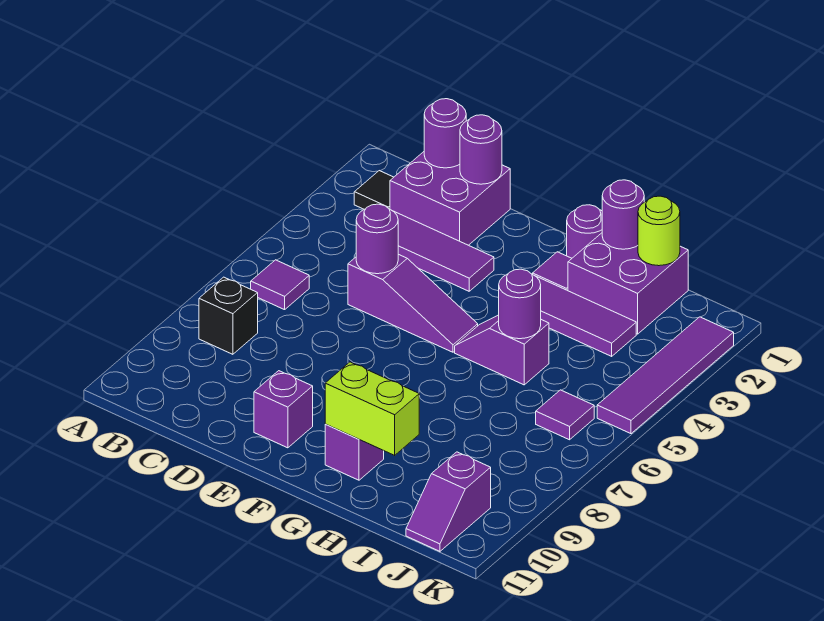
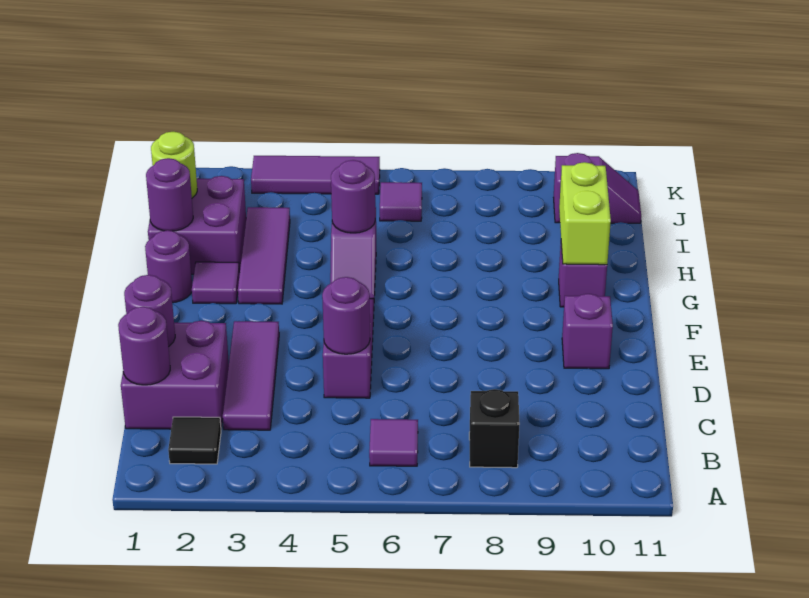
purple tile K2:K5 level 1 -> purple tile K3:K5 level 1

